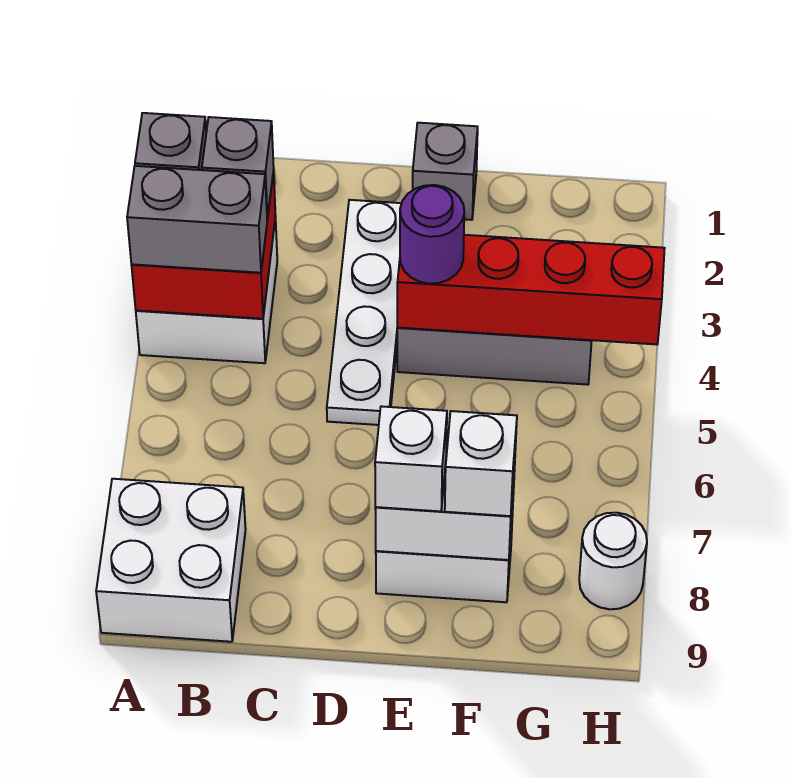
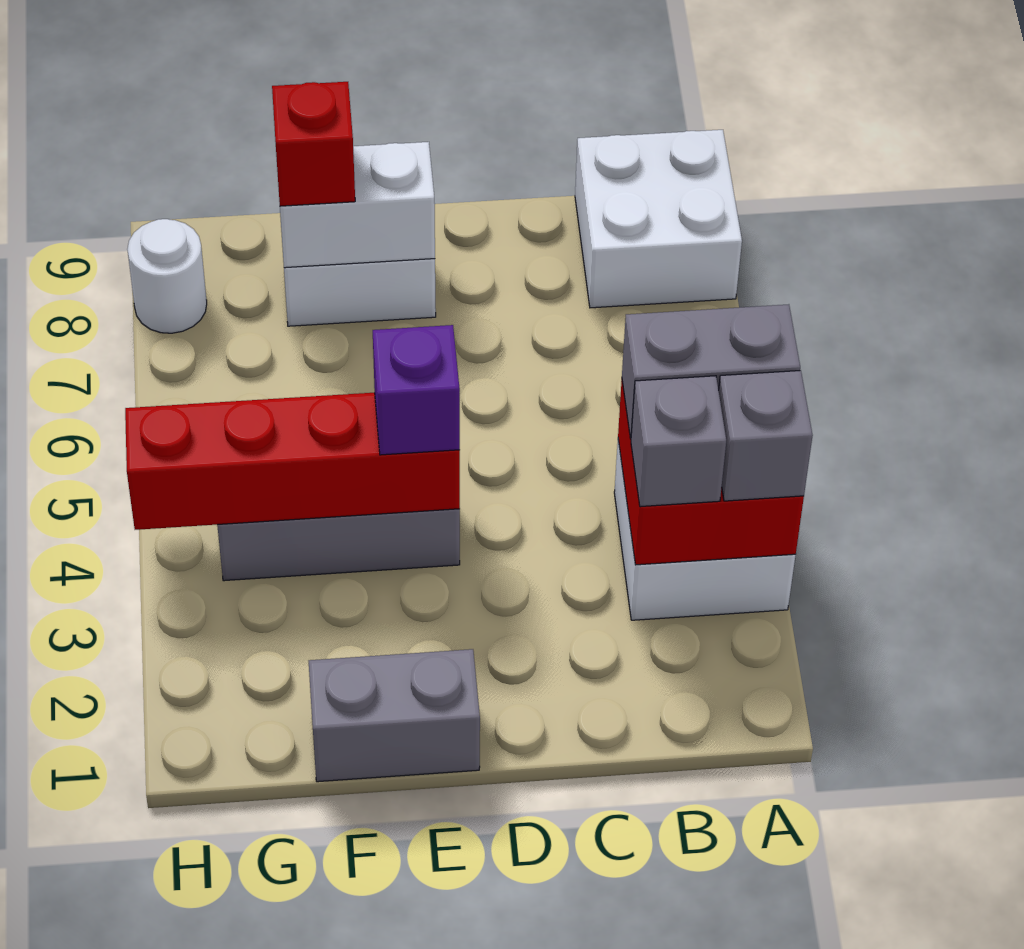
white plate D2:D5 level 1 -> none
grey brick E1 level 1 -> grey brick E1:F1 level 1
purple round brick E4 level 3 -> purple brick E4 level 3
white brick E8 level 3 -> none
white brick F8 level 3 -> red brick F8 level 3

